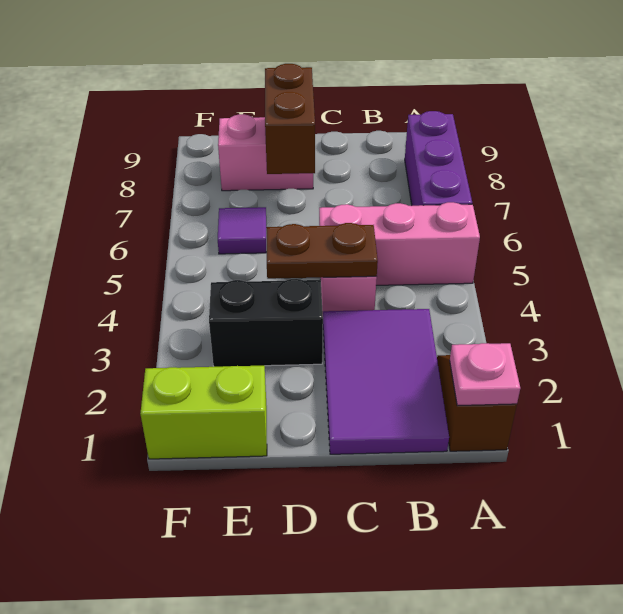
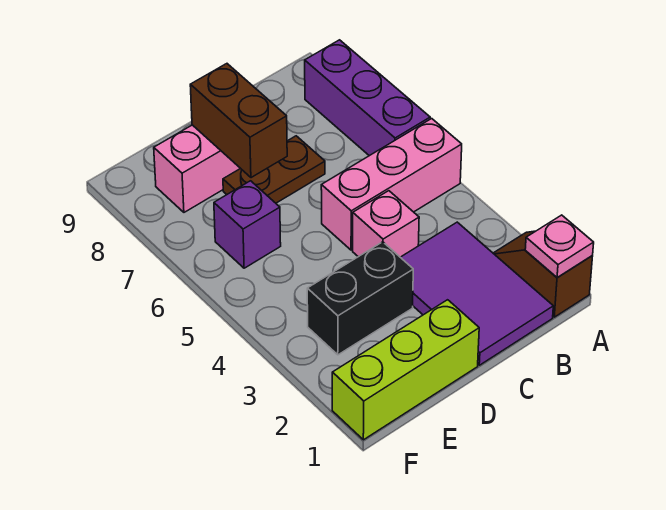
brown plate C4:D4 level 2 -> brown plate C7:D7 level 1
lime brick E1:F1 level 1 -> lime brick D1:F1 level 1
purple tile E6 level 1 -> purple brick E6 level 1

